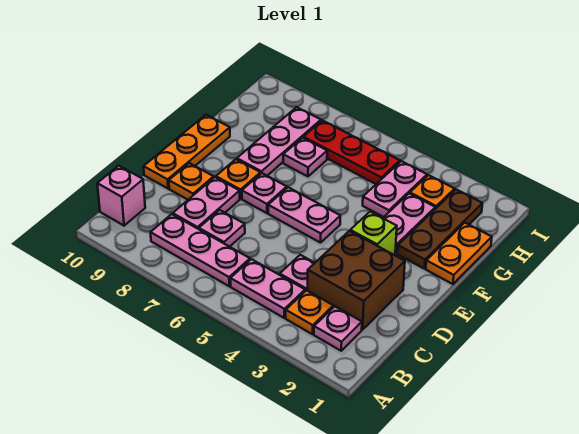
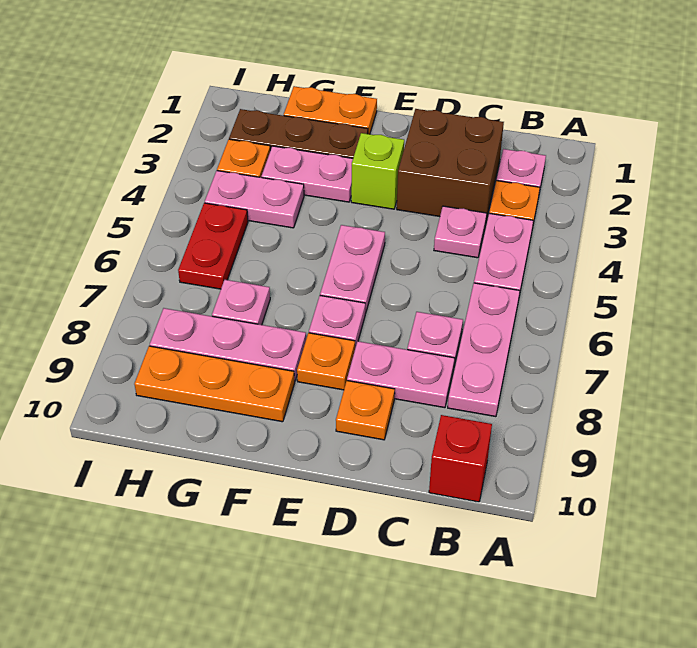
pink brick B10 level 1 -> red brick B10 level 1
orange plate D10:F10 level 1 -> orange plate F9:H9 level 1
red plate H5:H7 level 1 -> red plate H5:H6 level 1

